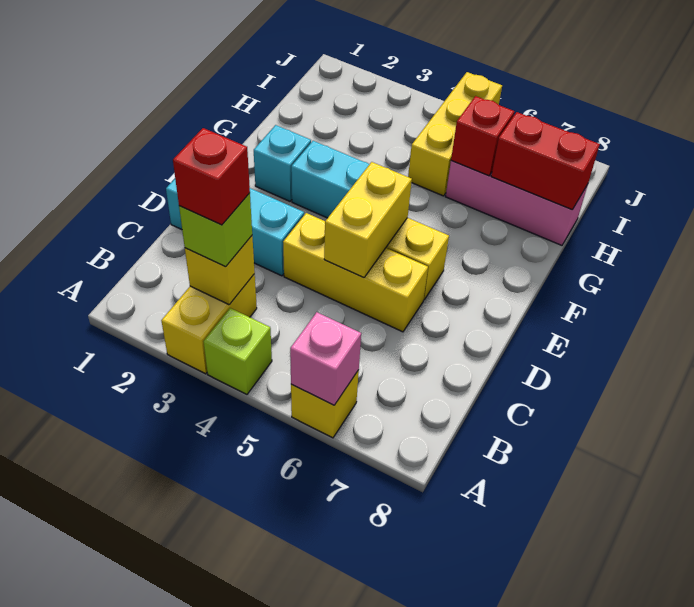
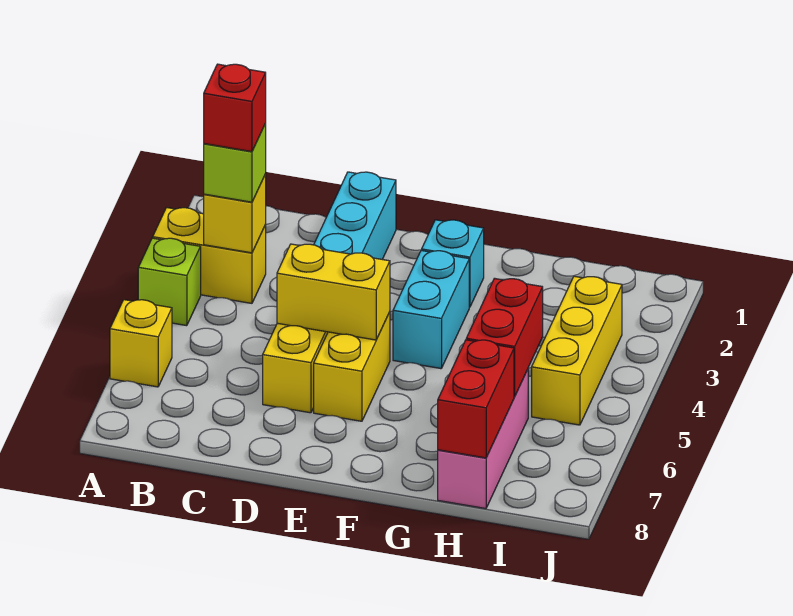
pink brick A6 level 2 -> none
yellow brick H5:J5 level 1 -> yellow brick I3:I5 level 1
red brick H6 level 2 -> red brick H5:H6 level 2

